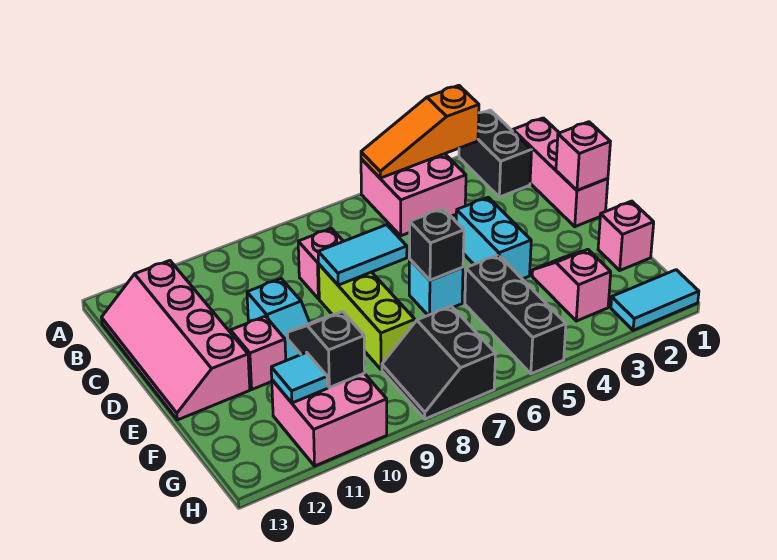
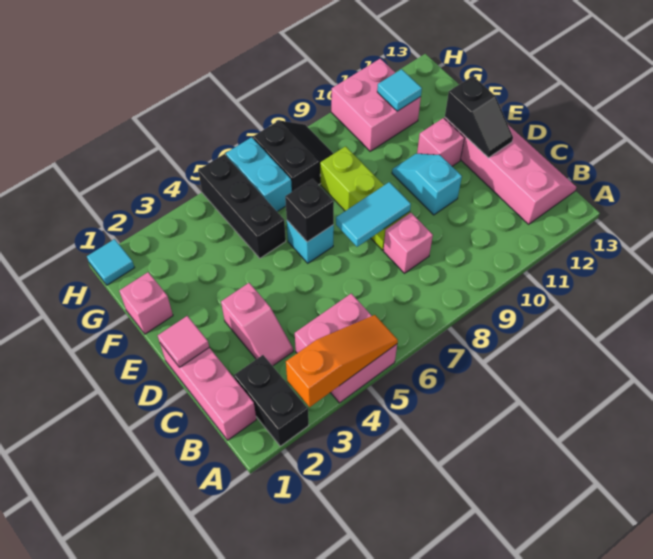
pink brick D1 level 2 -> pink tile D1 level 2
cyan brick D4:E4 level 1 -> cyan brick G6:H6 level 1
pink slope F3:G3 level 1 top G -> pink slope C3:D3 level 1 top D
black slope F10:G10 level 2 top G -> black slope D12:E12 level 2 top E
cyan tile H1:H2 level 1 -> cyan tile H1 level 1

